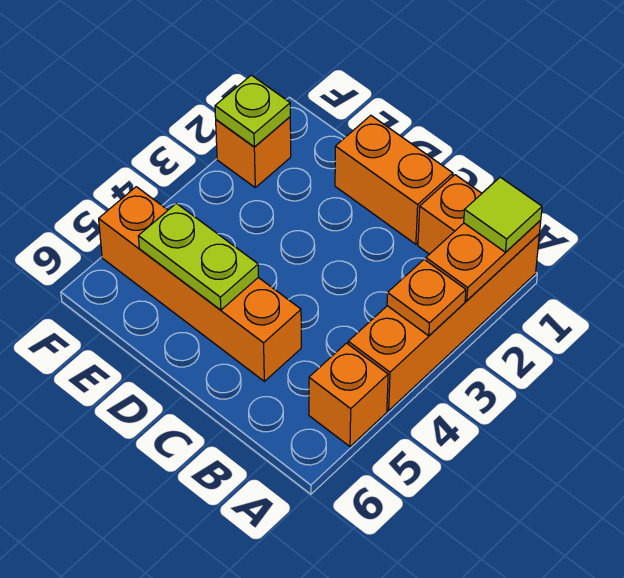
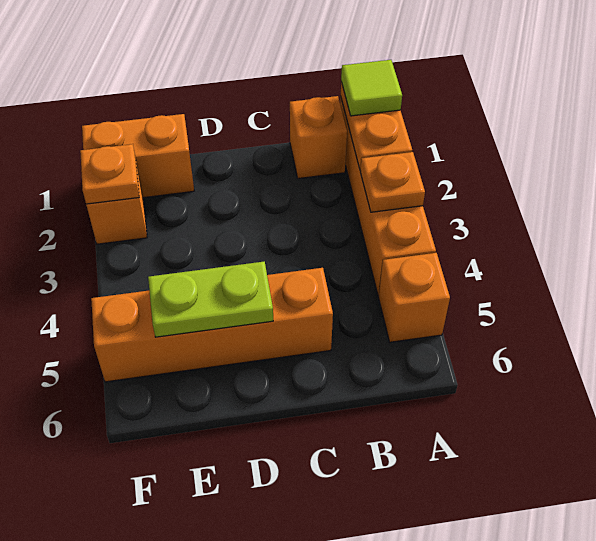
orange brick C1:D1 level 1 -> orange brick E1:F1 level 1
lime plate F2 level 2 -> orange plate F2 level 2

